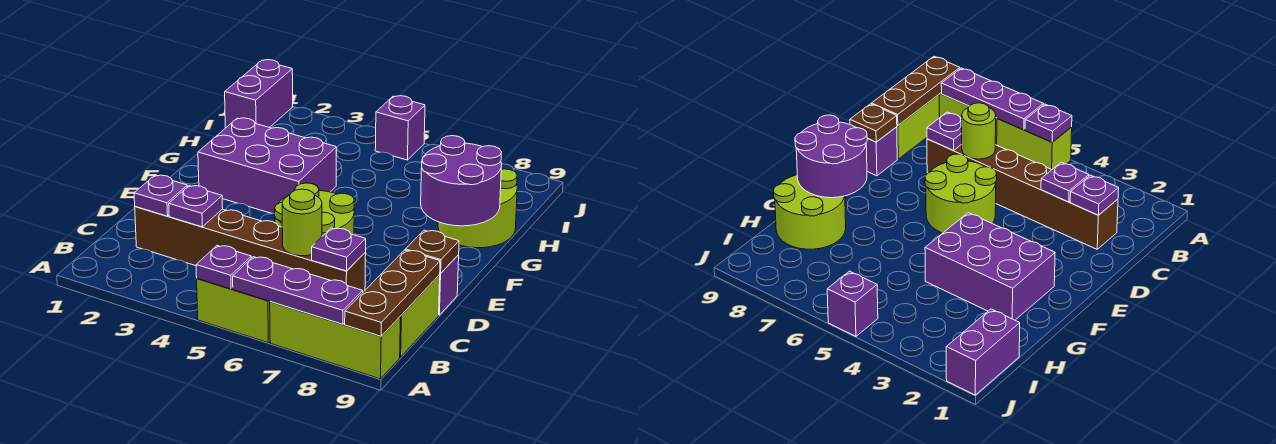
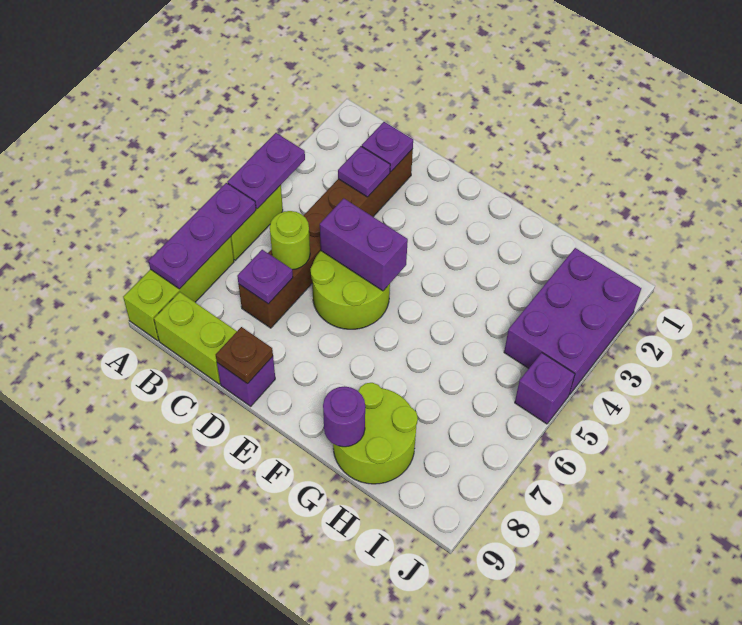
purple plate A5 level 2 -> purple plate A4:A5 level 2
brown plate A9:C9 level 2 -> none
purple brick F2:G4 level 1 -> purple brick I2:J4 level 1
purple round brick F8:G9 level 2 -> purple round brick G9 level 2
purple brick I1:J1 level 1 -> purple brick D5:E5 level 2

